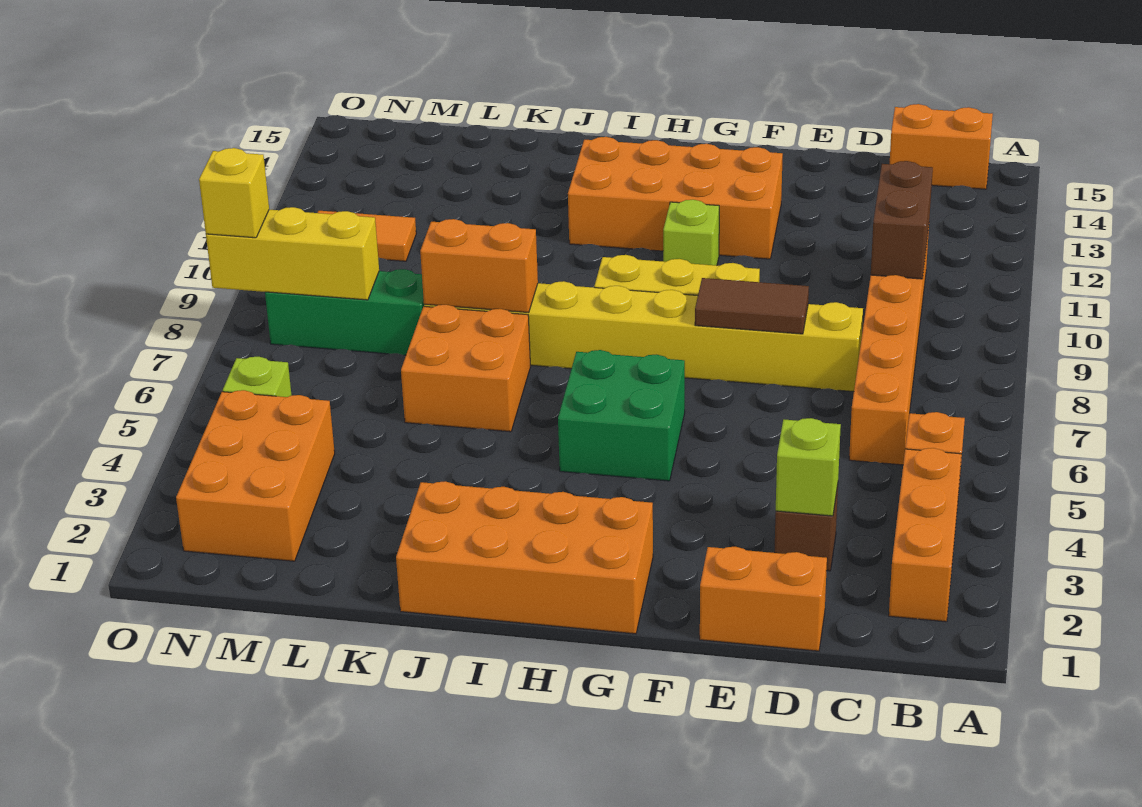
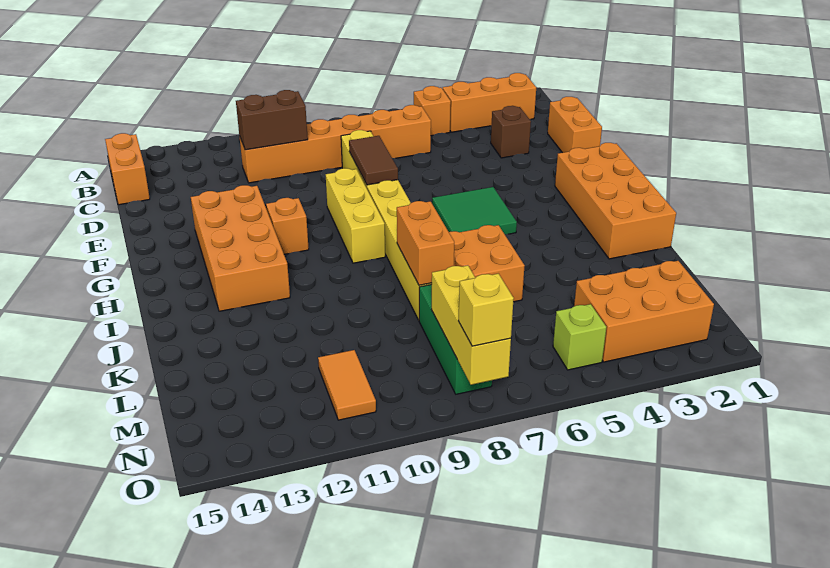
lime brick D3 level 2 -> none
green brick G5:H6 level 1 -> green tile G5:H6 level 1
lime brick G11 level 1 -> orange brick G11 level 1

